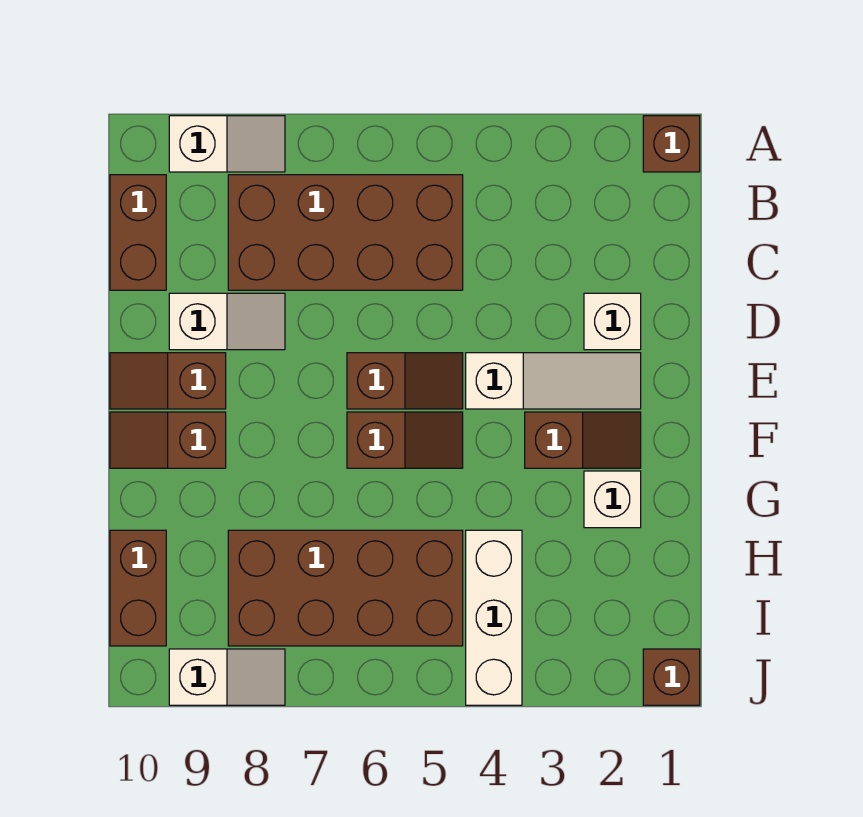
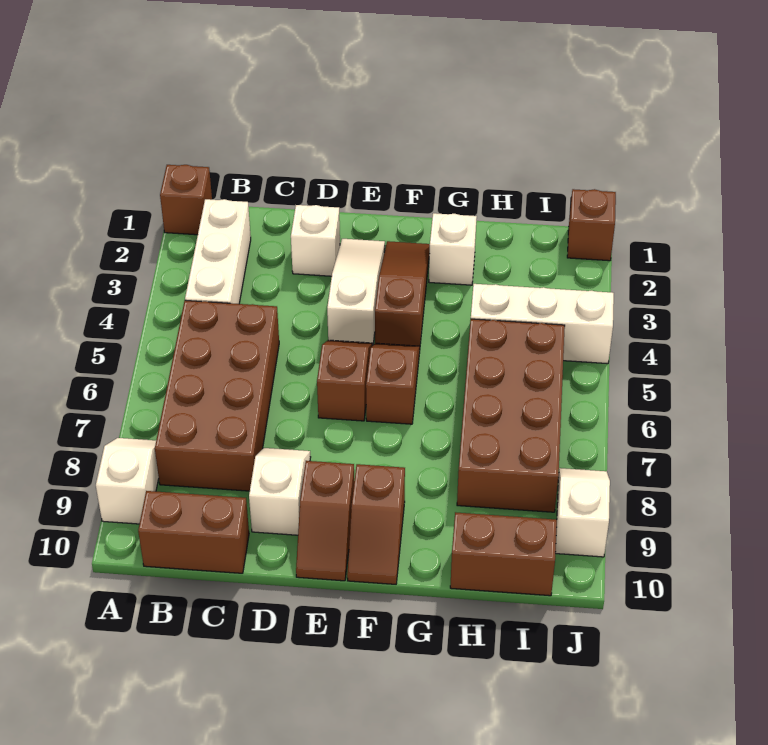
none -> white brick B2:B4 level 1
brown slope F2:F3 level 1 top 3 -> brown slope F2:F4 level 1 top 4

